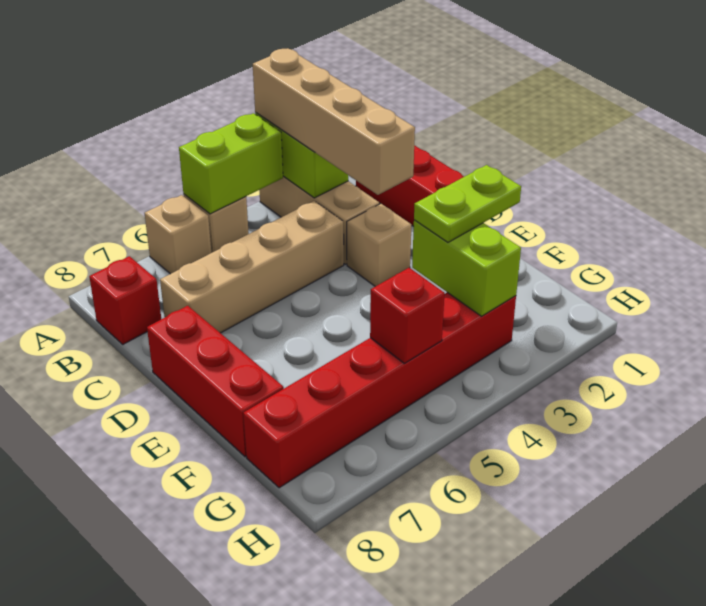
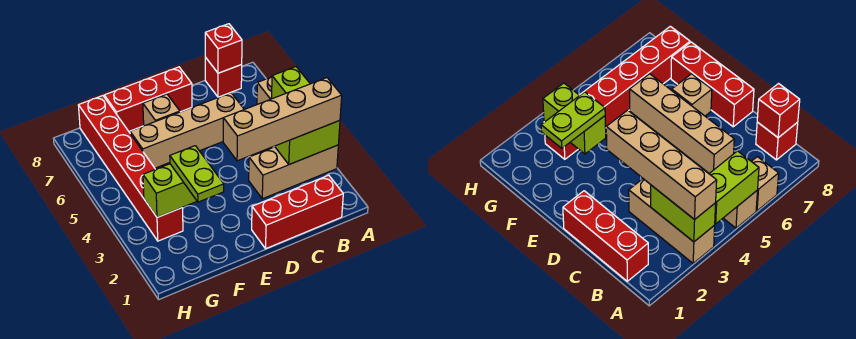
tan brick C4:C7 level 1 -> tan brick C6:F6 level 1
tan brick D3 level 1 -> tan brick E7 level 1
red brick G5 level 2 -> red brick B8 level 2

